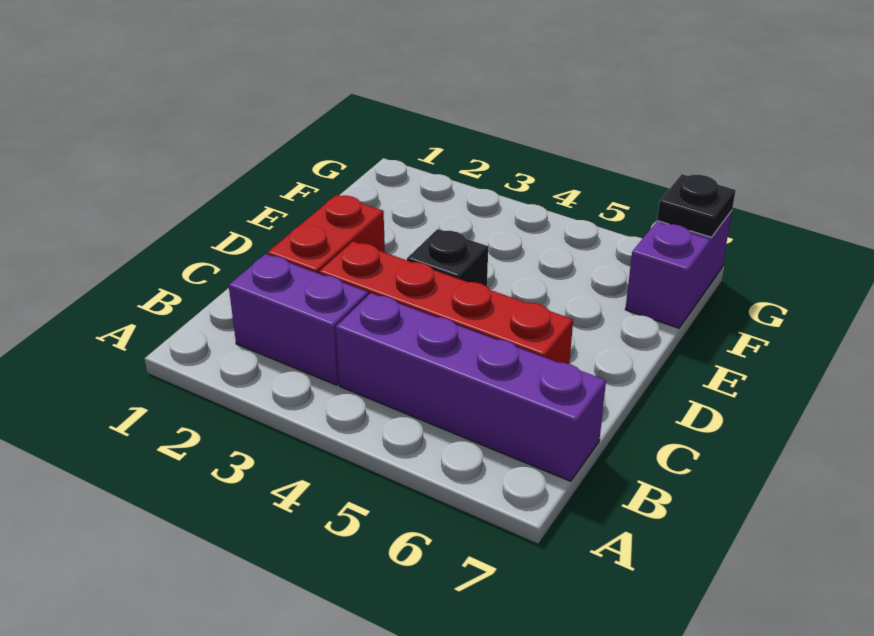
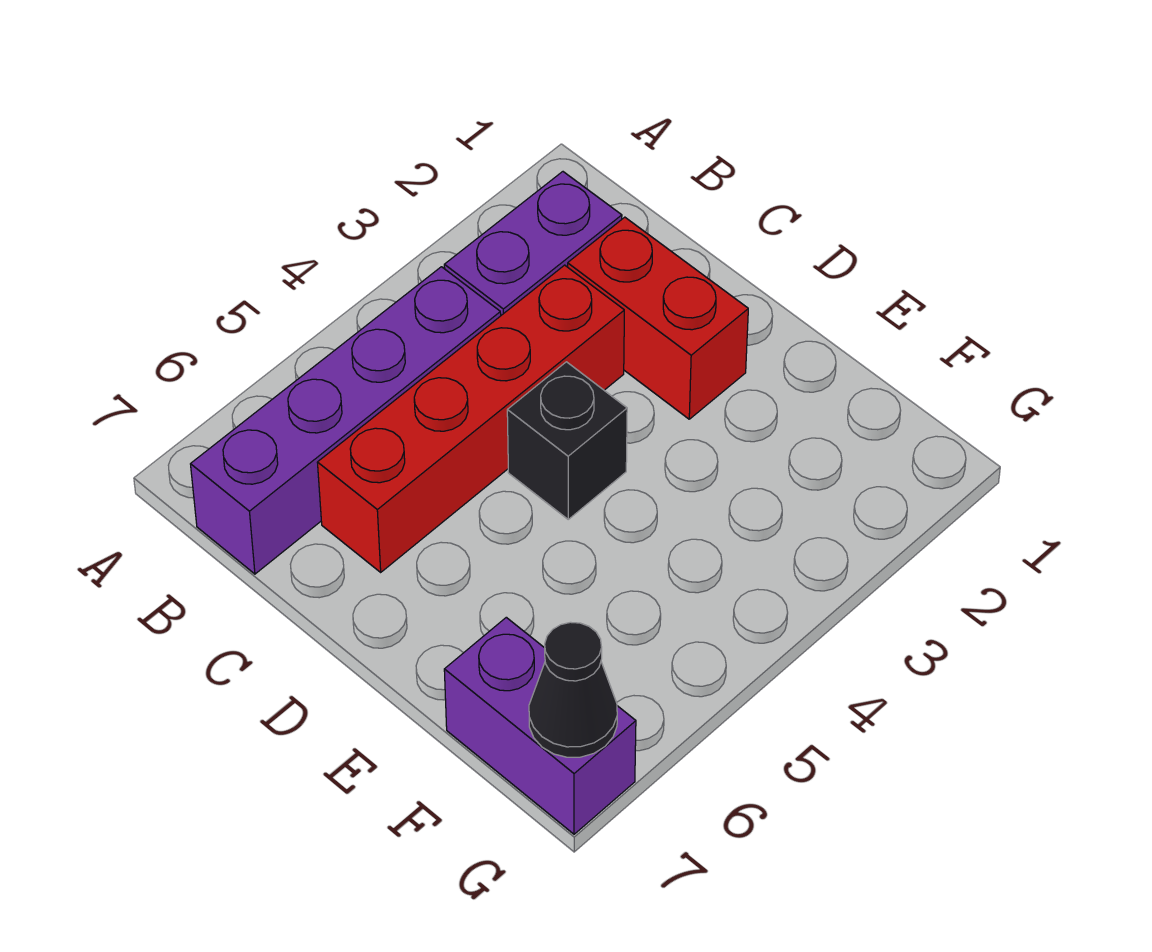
black plate G7 level 2 -> black cone G7 level 2

